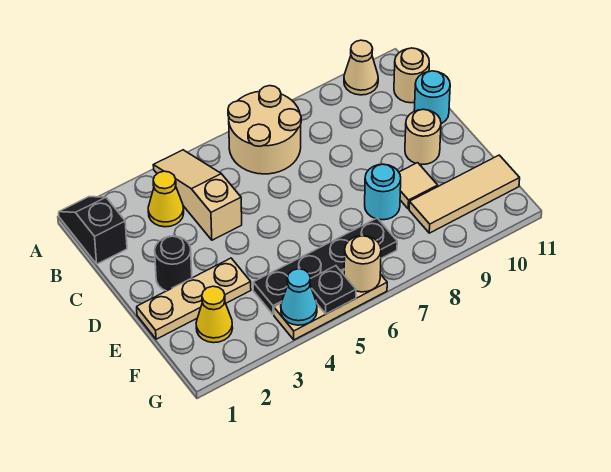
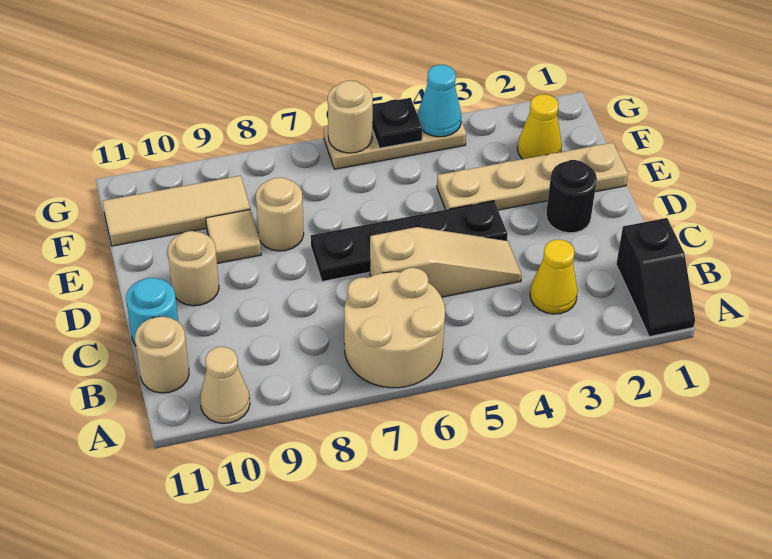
tan slope A4:C4 level 1 top C -> tan slope C4:C6 level 1 top 6
tan plate E1:E3 level 1 -> tan plate E1:E4 level 1
cyan round brick E8 level 1 -> tan round brick E8 level 1
black plate F4:F7 level 1 -> black plate D4:D7 level 1

